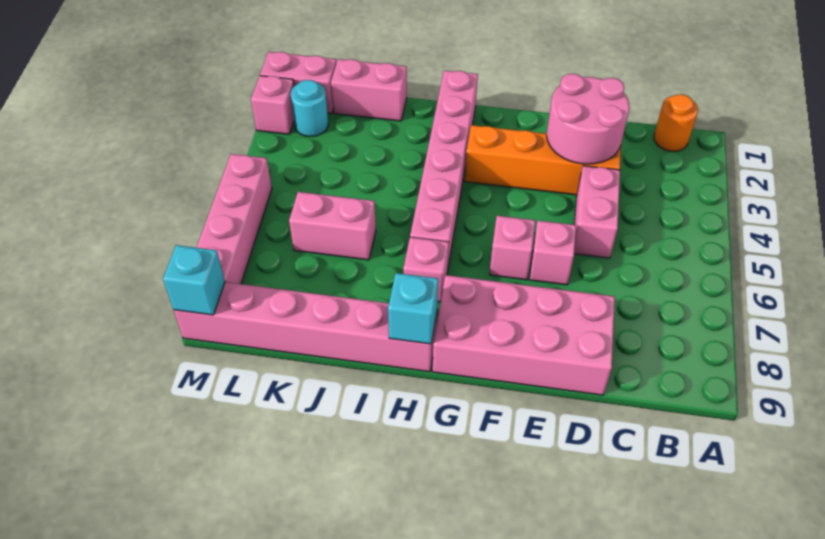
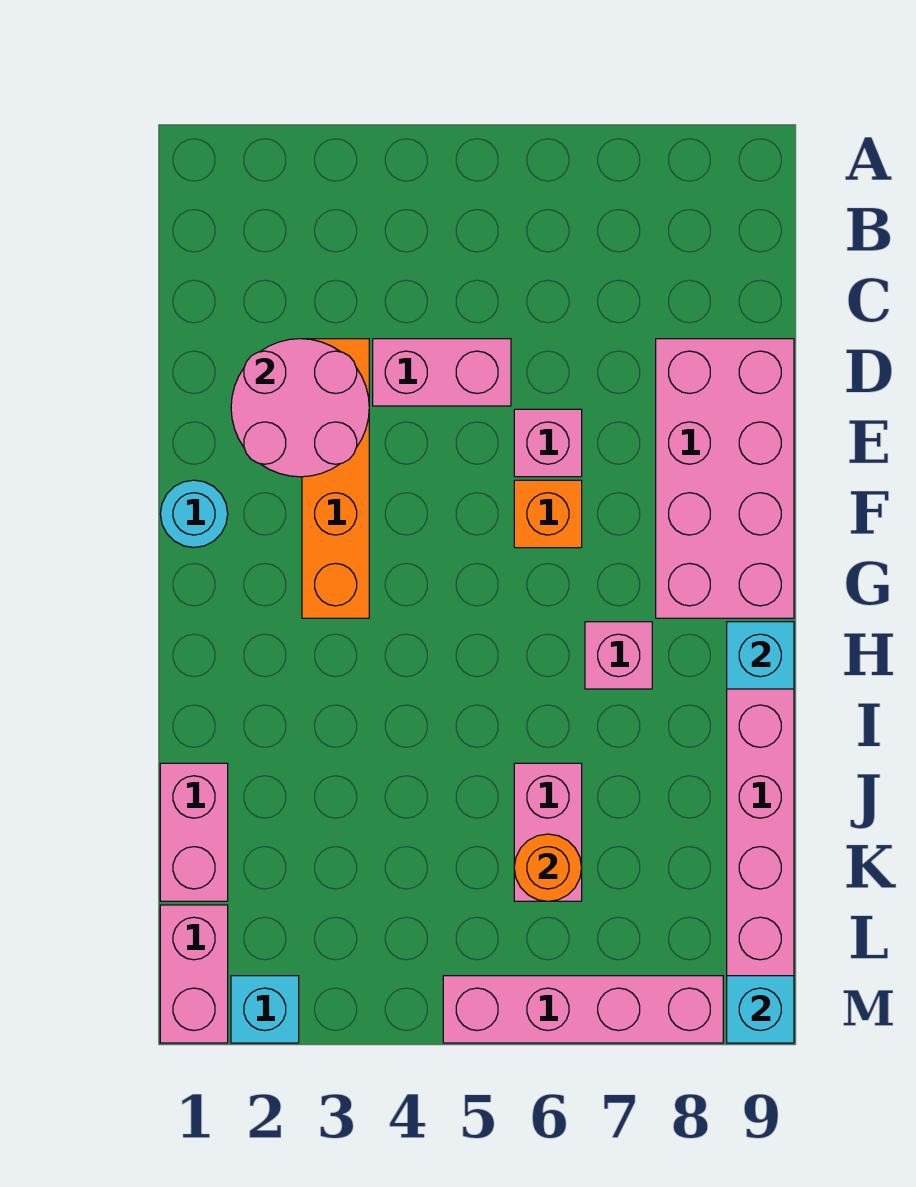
orange round brick B1 level 1 -> orange round brick K6 level 2
pink brick F6 level 1 -> orange brick F6 level 1
pink brick H1:H6 level 1 -> none
cyan round brick L2 level 1 -> cyan round brick F1 level 1
pink brick M2 level 1 -> cyan brick M2 level 1

